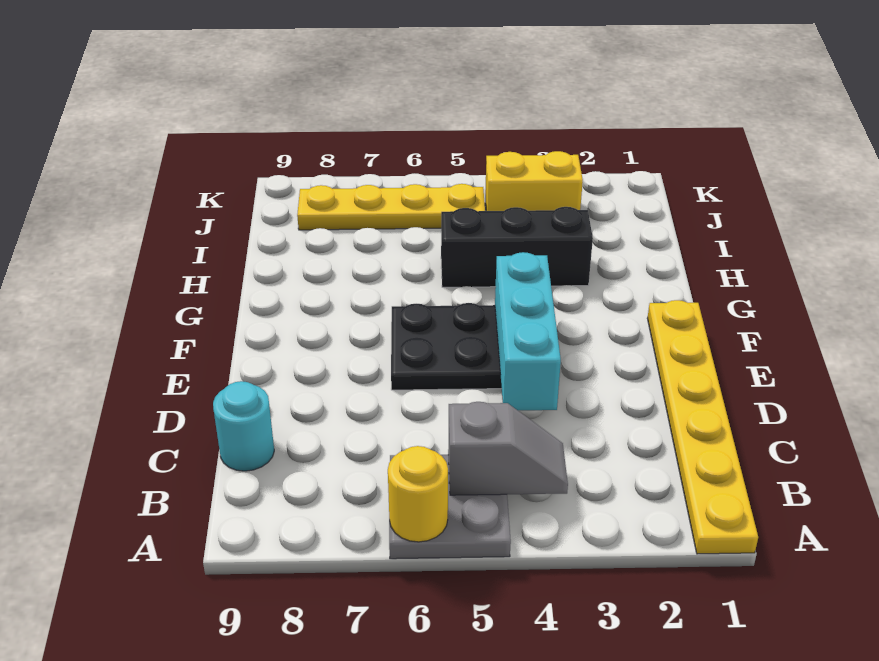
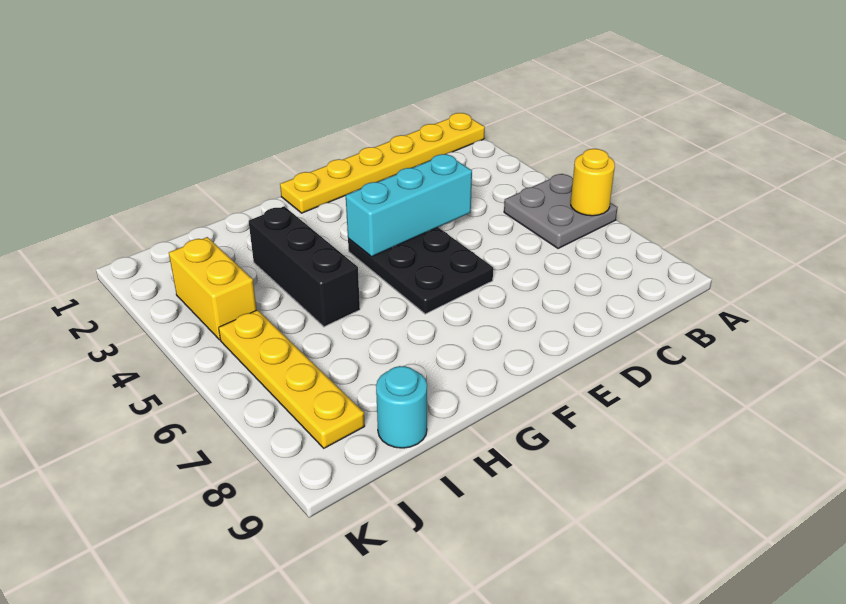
grey slope B4:B5 level 2 top 5 -> none
cyan round brick C9 level 1 -> cyan round brick I9 level 1

